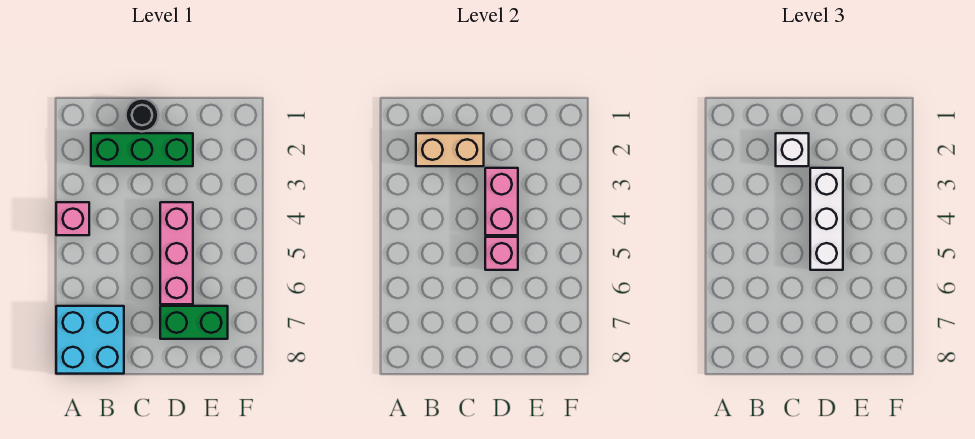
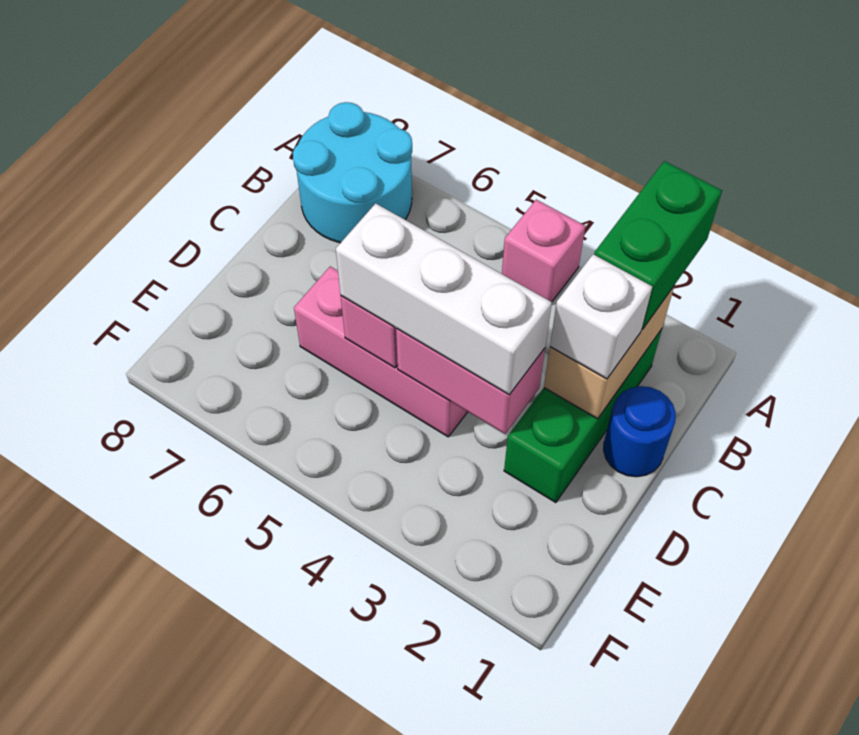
cyan brick A7:B8 level 1 -> cyan round brick A7:B8 level 1
black round brick C1 level 1 -> blue round brick C1 level 1
green brick D7:E7 level 1 -> green brick A2:B2 level 3

